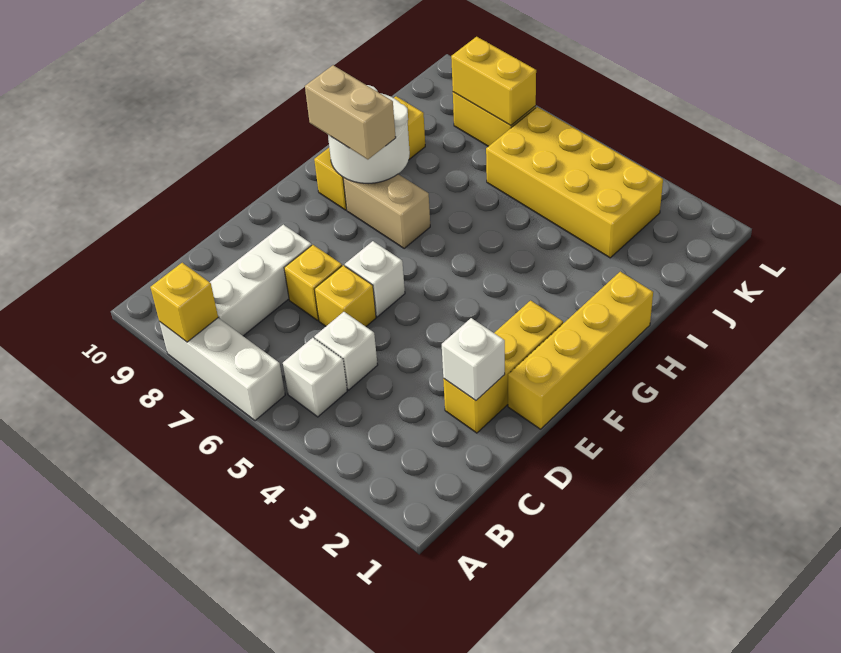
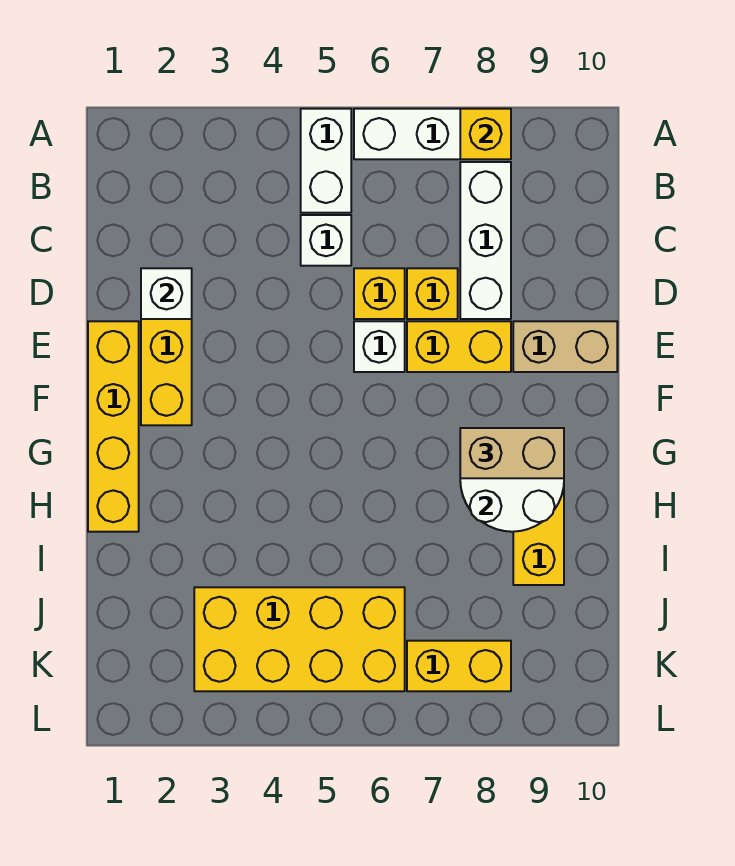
white brick B5 level 1 -> white brick A5:B5 level 1
tan brick G7:G8 level 1 -> tan brick E9:E10 level 1
yellow brick K7:K8 level 2 -> yellow brick E7:E8 level 1

